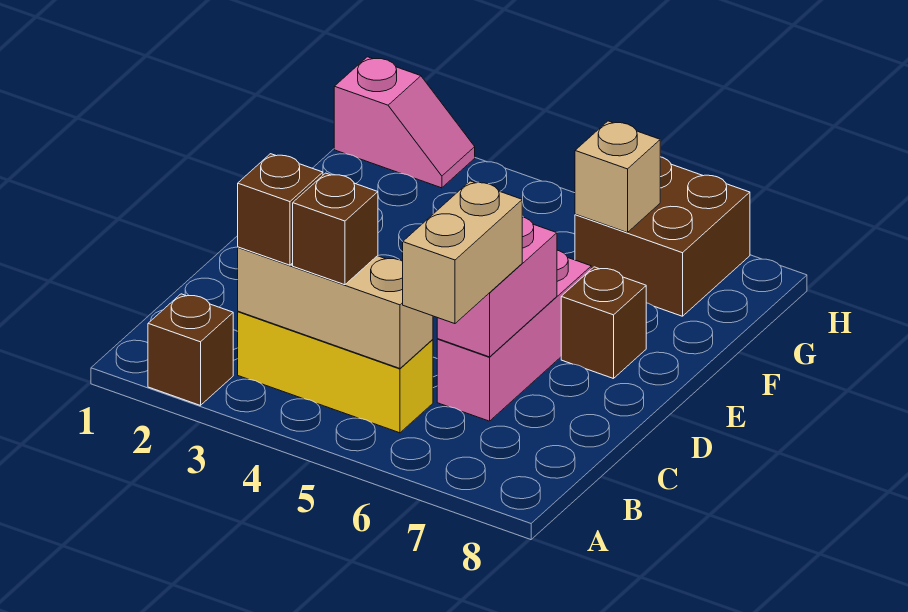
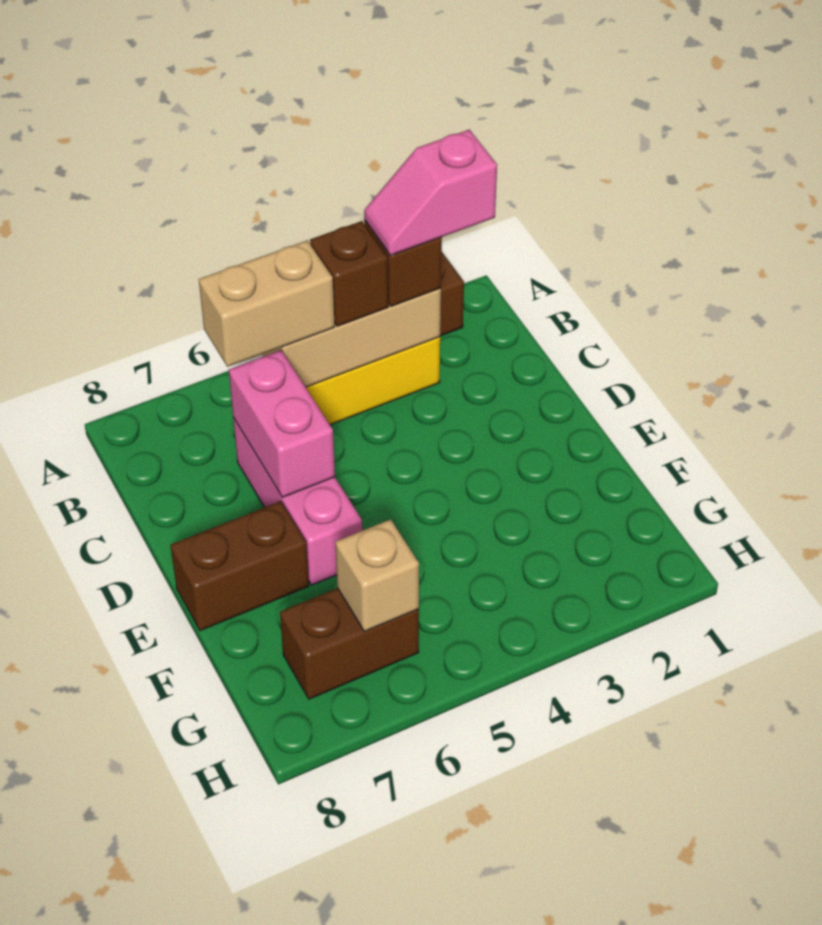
tan brick B6:C6 level 3 -> tan brick B5:B6 level 3
brown brick E7 level 1 -> brown brick E7:E8 level 1
brown brick G6:H7 level 1 -> brown brick G6:G7 level 1
pink slope H1:H2 level 1 top 1 -> pink slope B2:B3 level 4 top 2

